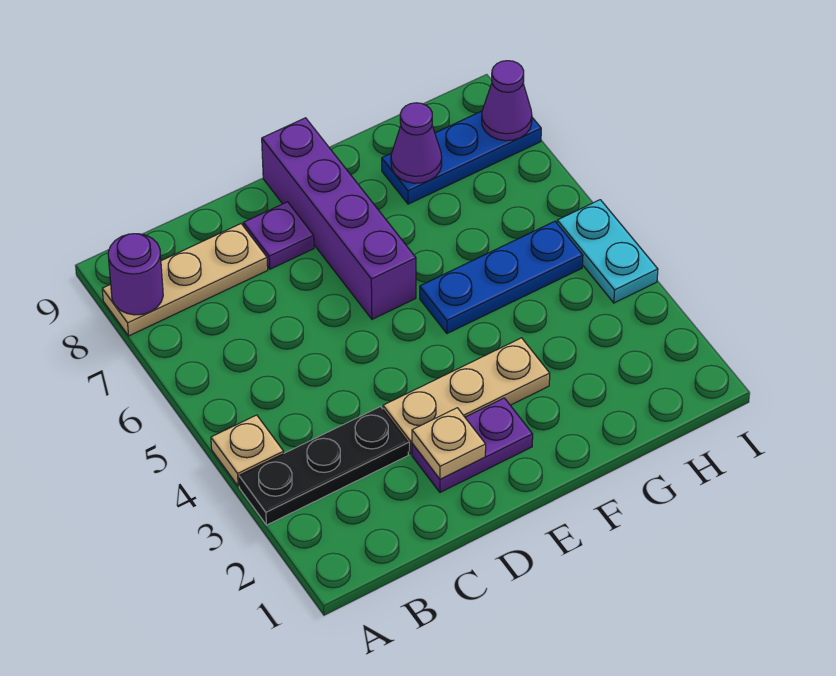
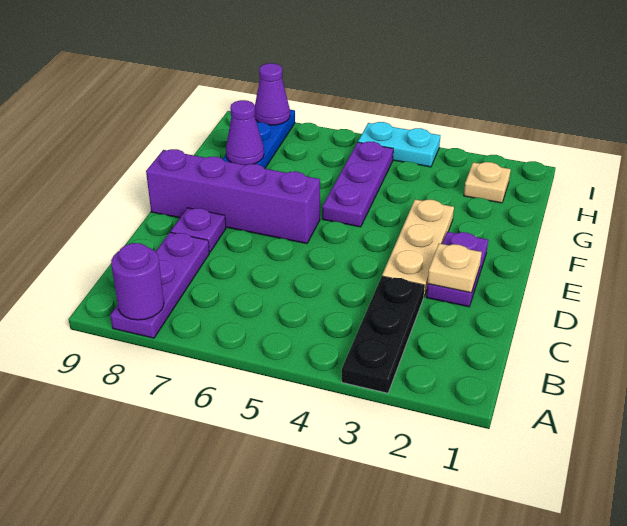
tan plate A4 level 1 -> tan plate H2 level 1
tan plate A8:C8 level 1 -> purple plate A8:C8 level 1
blue plate F5:H5 level 1 -> purple plate F5:H5 level 1

